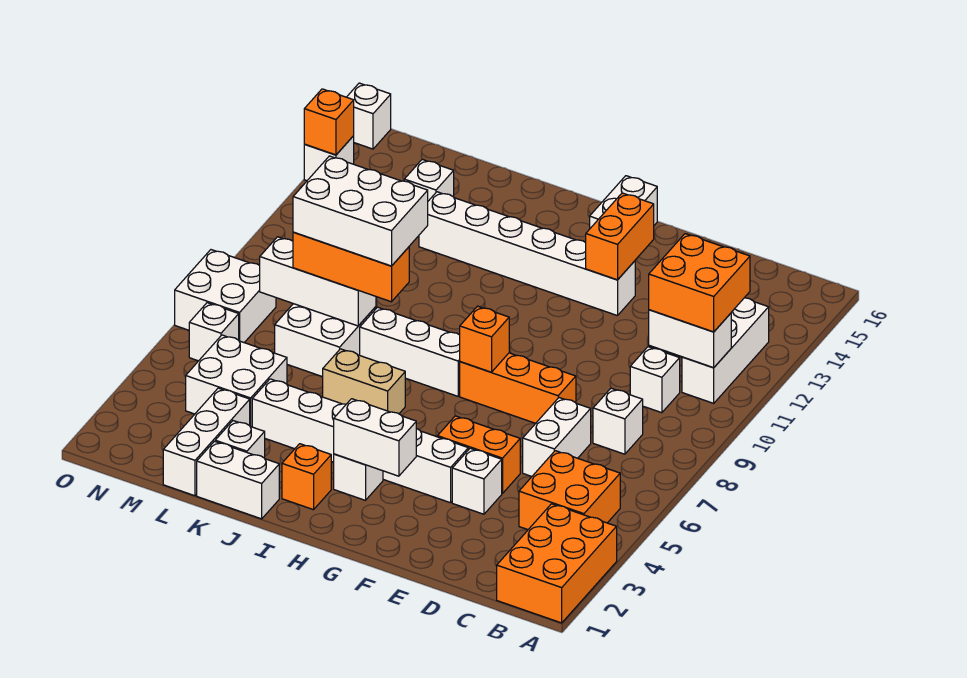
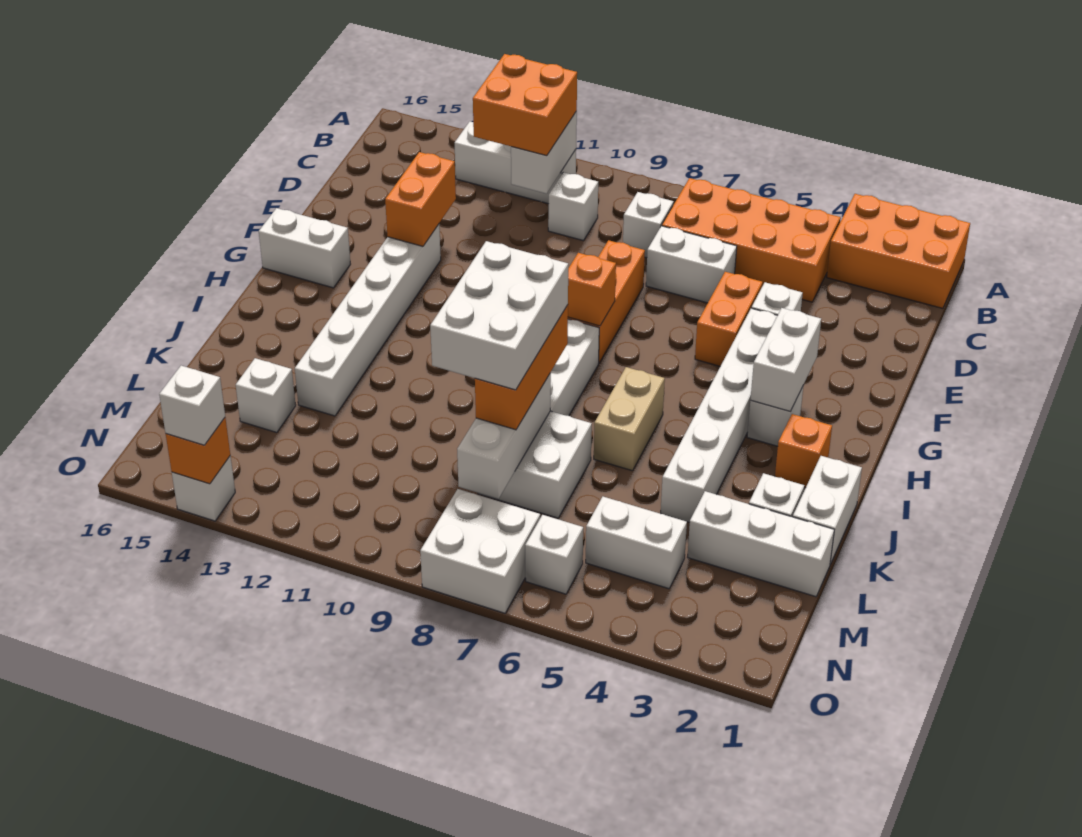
orange brick B4:C5 level 1 -> orange brick B4:C7 level 1
orange brick F13:F14 level 2 -> orange brick E13:F13 level 2
white brick L4:M5 level 1 -> white brick M4:M5 level 1
white brick O16 level 1 -> white brick O14 level 3

